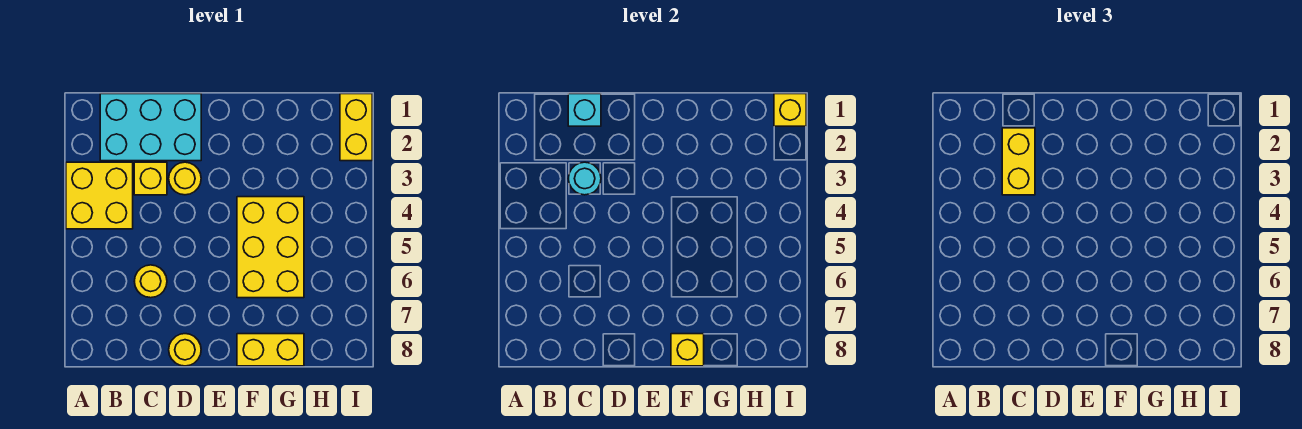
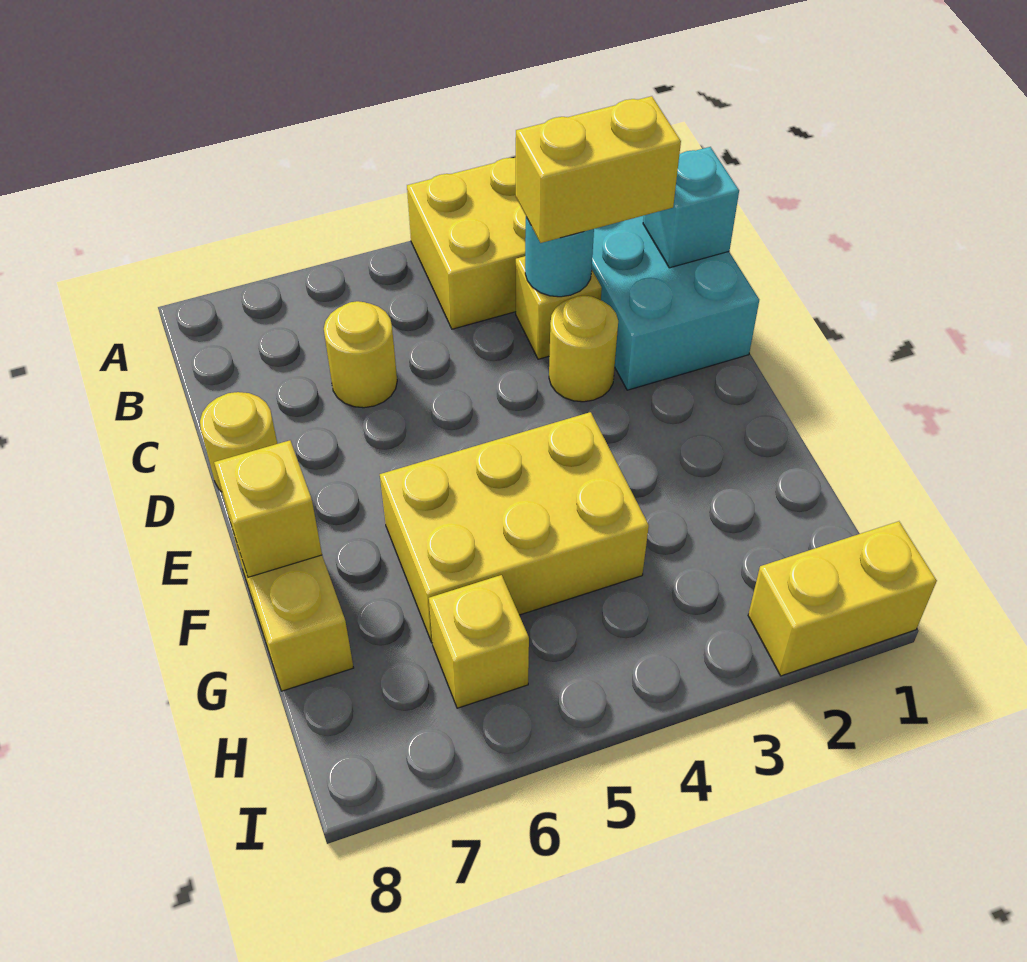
yellow brick I1 level 2 -> yellow brick H6 level 1

